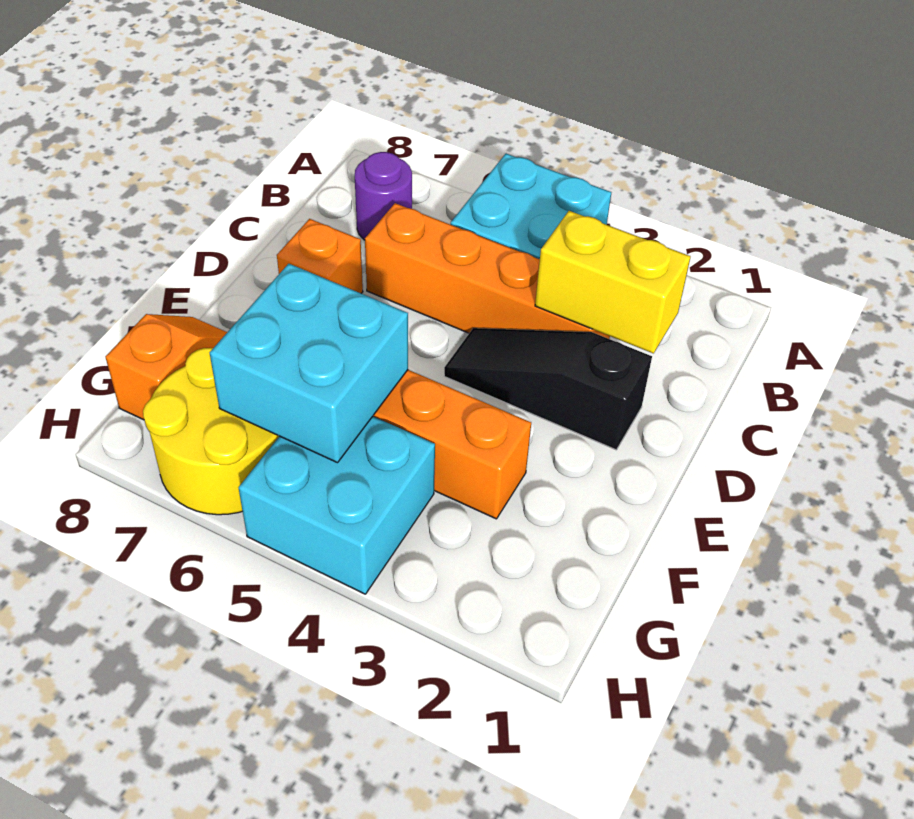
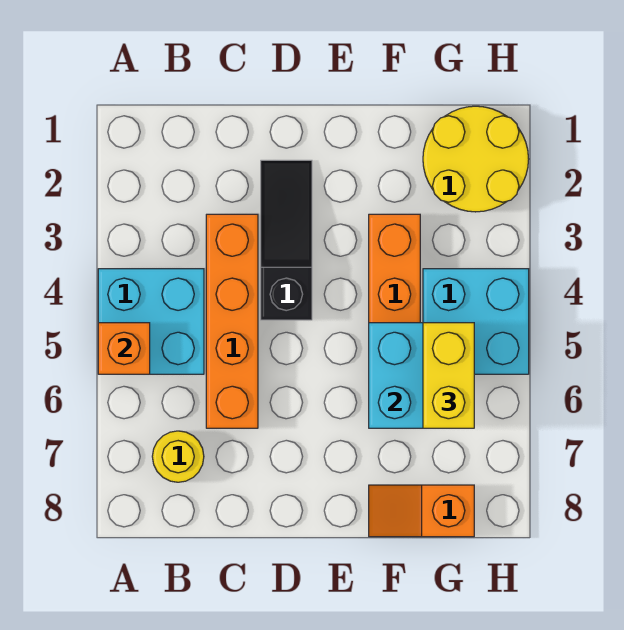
purple round brick B7 level 1 -> yellow round brick B7 level 1
yellow brick C2:C3 level 2 -> yellow brick G5:G6 level 3
black slope D2:D4 level 1 top 2 -> black slope D2:D4 level 1 top 4
orange brick D7 level 1 -> orange brick A5 level 2
yellow round brick G6:H7 level 1 -> yellow round brick G1:H2 level 1

